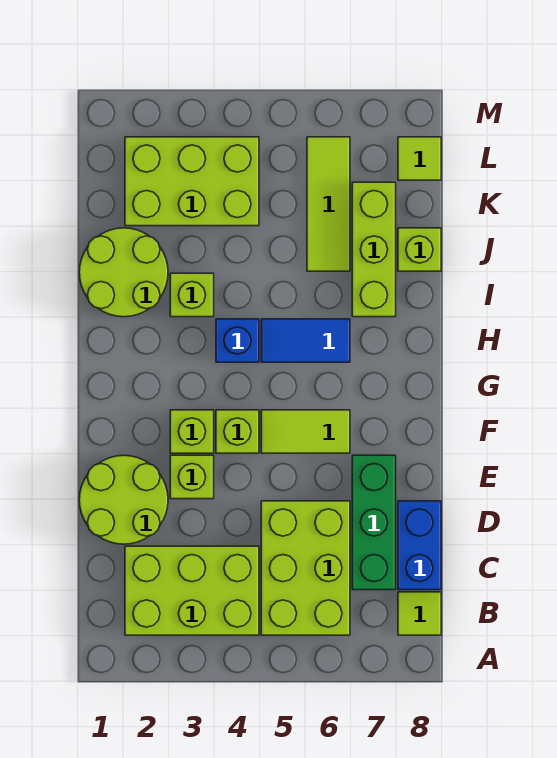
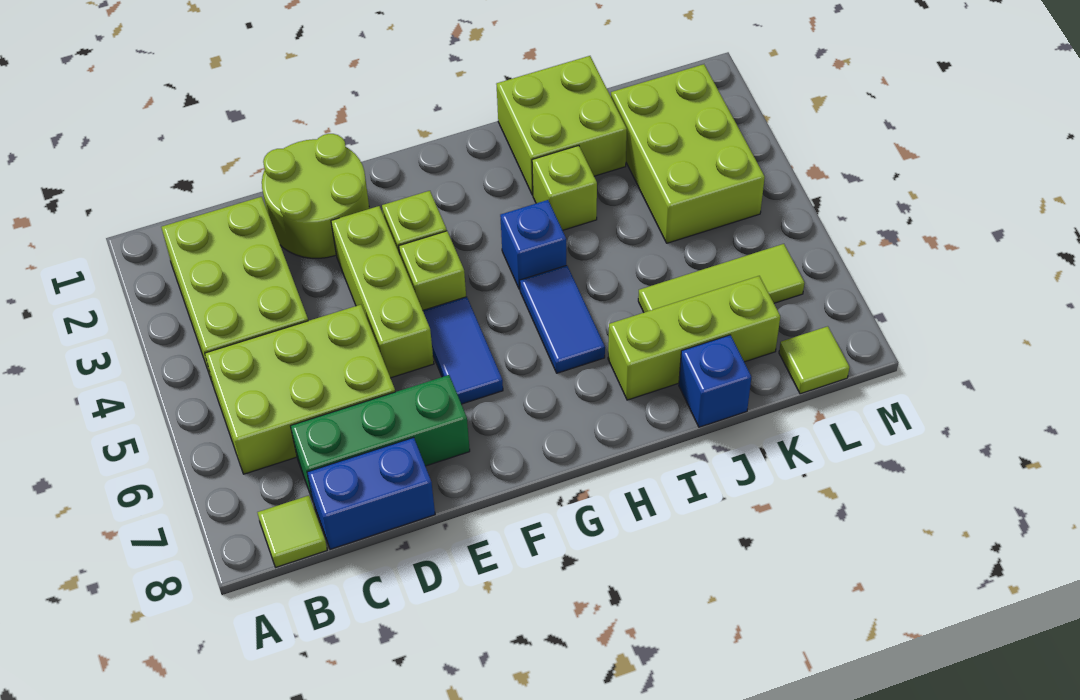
lime brick E3 level 1 -> lime brick E3:E5 level 1
lime tile F5:F6 level 1 -> blue tile F5:F6 level 1
lime round brick I1:J2 level 1 -> lime brick I1:J2 level 1
lime brick J8 level 1 -> blue brick J8 level 1

